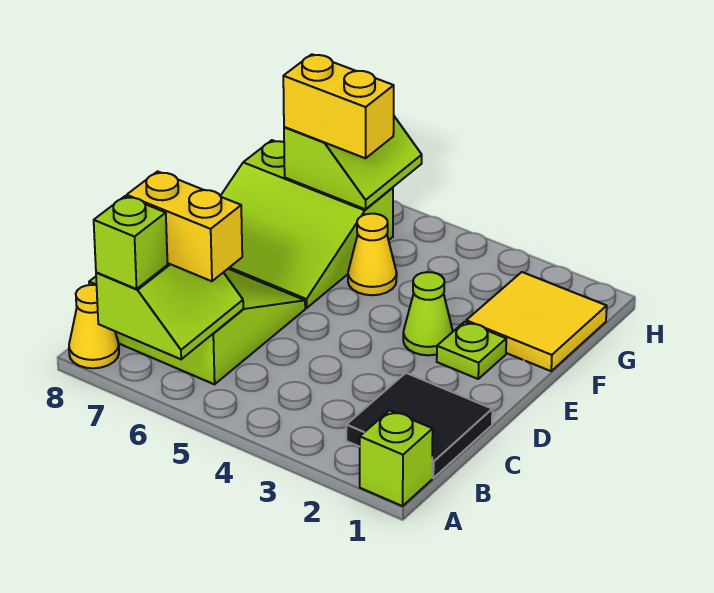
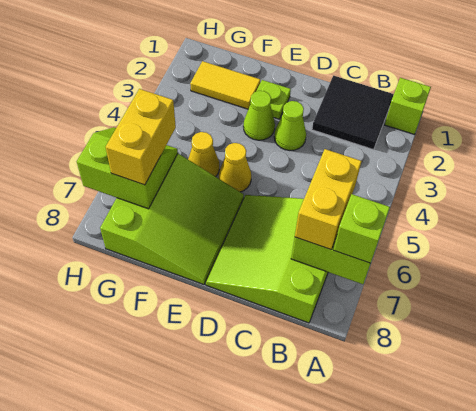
yellow cone A8 level 1 -> yellow cone E5 level 1
none -> lime cone D3 level 1
yellow tile F1:G2 level 1 -> yellow tile F2:G2 level 1

